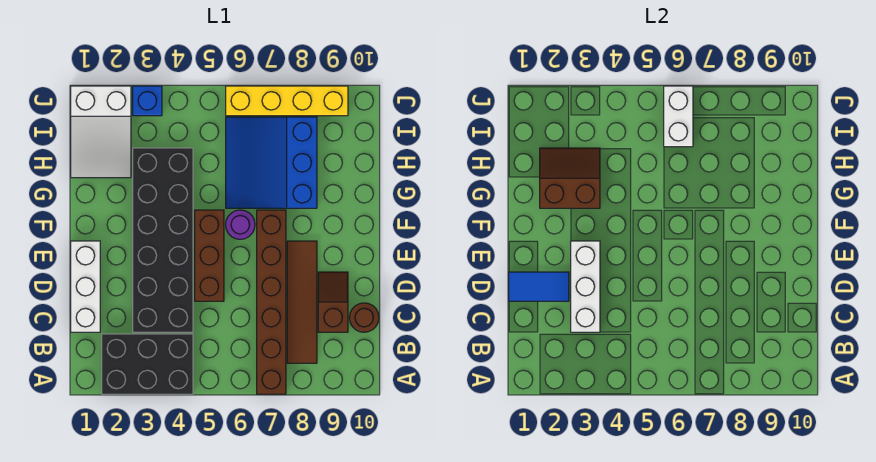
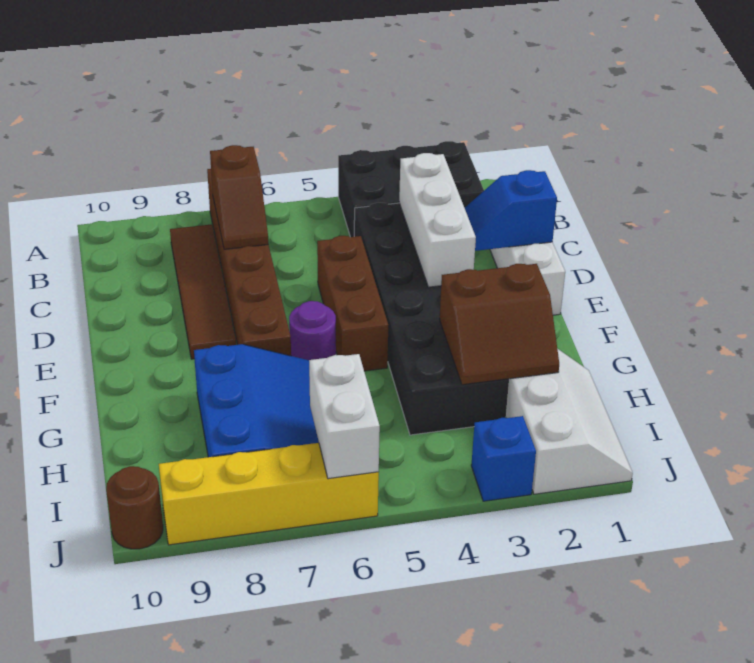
brown slope C9:D9 level 1 top C -> brown slope B7:C7 level 2 top B
brown round brick C10 level 1 -> brown round brick J10 level 1
blue tile D1:D2 level 2 -> blue slope D1:D2 level 2 top 1
white slope H1:J2 level 1 top J -> white slope H1:J2 level 1 top 2

